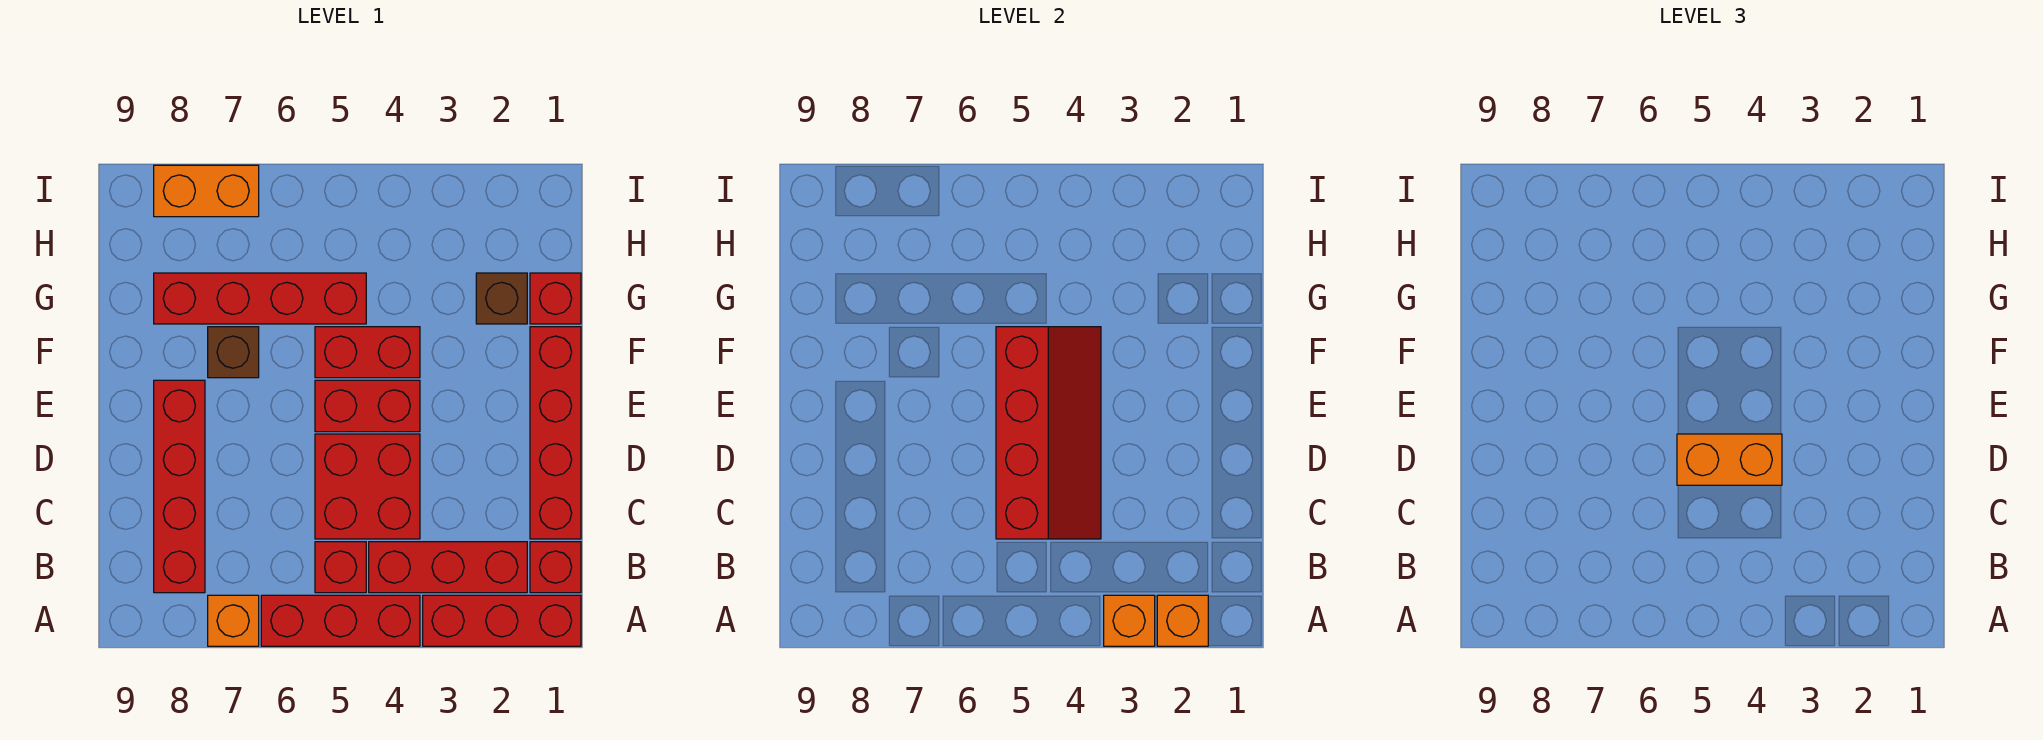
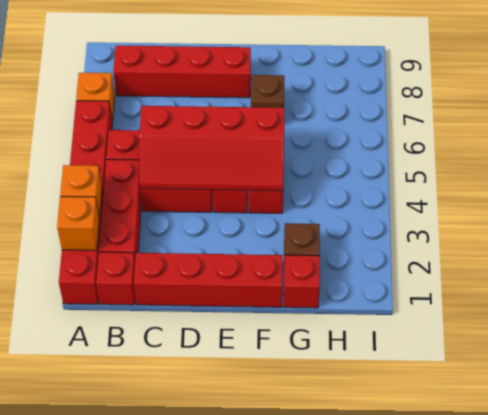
orange brick D4:D5 level 3 -> none
red brick G5:G8 level 1 -> none
orange brick I7:I8 level 1 -> none

